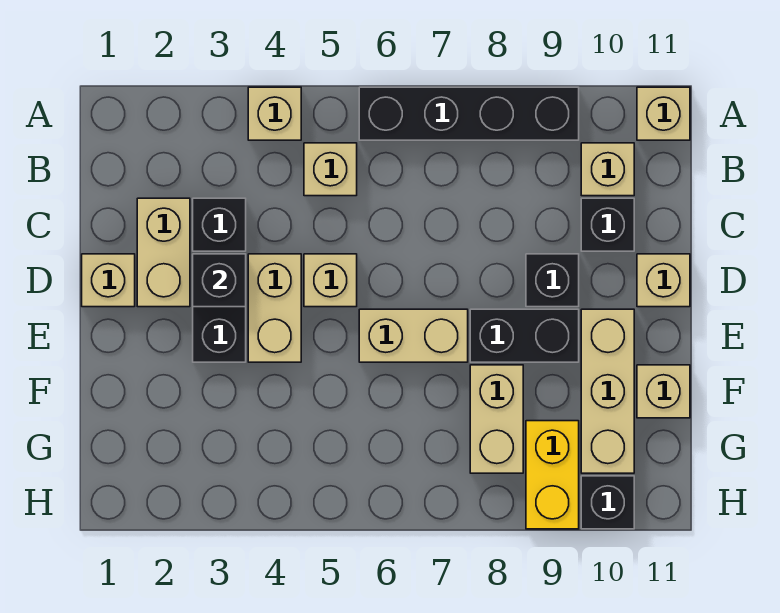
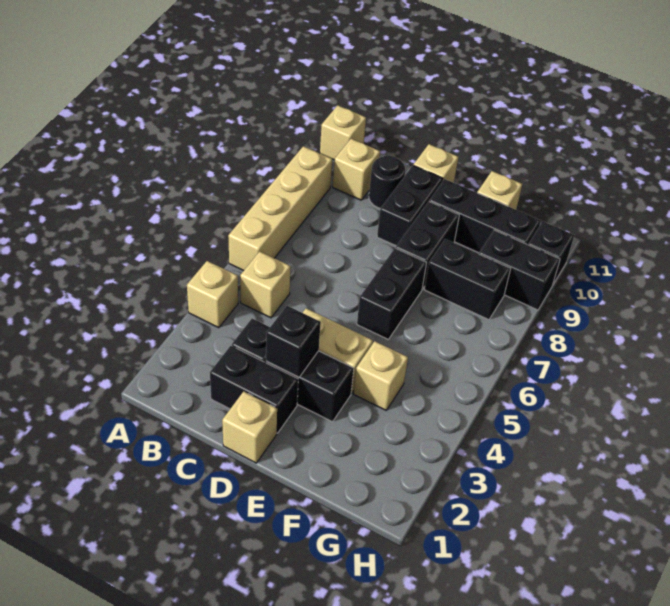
black brick A6:A9 level 1 -> tan brick A6:A9 level 1
tan brick C2:D2 level 1 -> black brick C2:D2 level 1
black brick C10 level 1 -> black round brick C10 level 1
tan brick D5 level 1 -> tan brick F4 level 1
black brick D9 level 1 -> black brick D9:D10 level 1
tan brick E6:E7 level 1 -> black brick E6:E7 level 1
tan brick E10:G10 level 1 -> black brick E10:G10 level 1
tan brick F8:G8 level 1 -> black brick F8:G8 level 1
yellow brick G9:H9 level 1 -> black brick G9:H9 level 1

